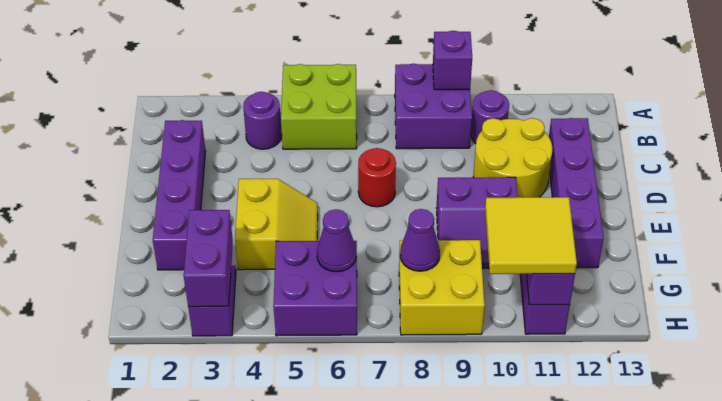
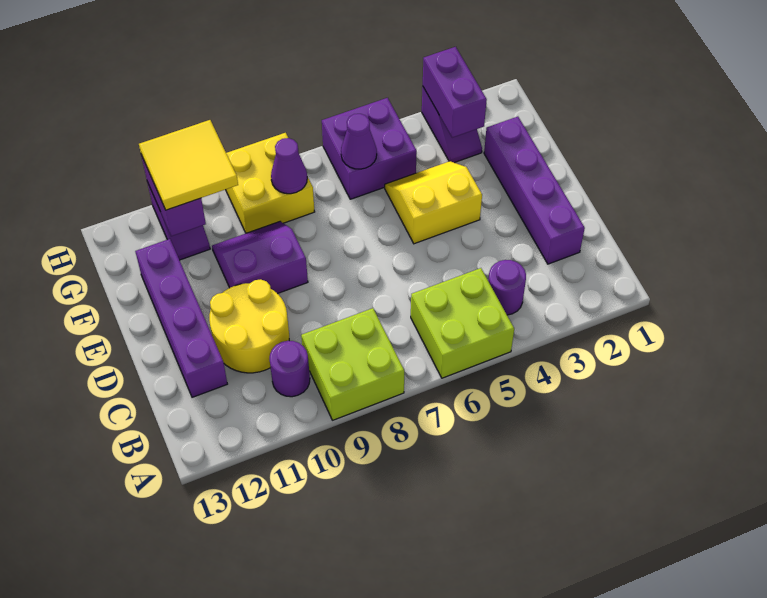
purple brick A8:B9 level 1 -> lime brick A8:B9 level 1
purple brick A9 level 2 -> none
red round brick D7 level 1 -> none
yellow slope E4:F5 level 1 top 4 -> yellow slope E4:F5 level 1 top E

